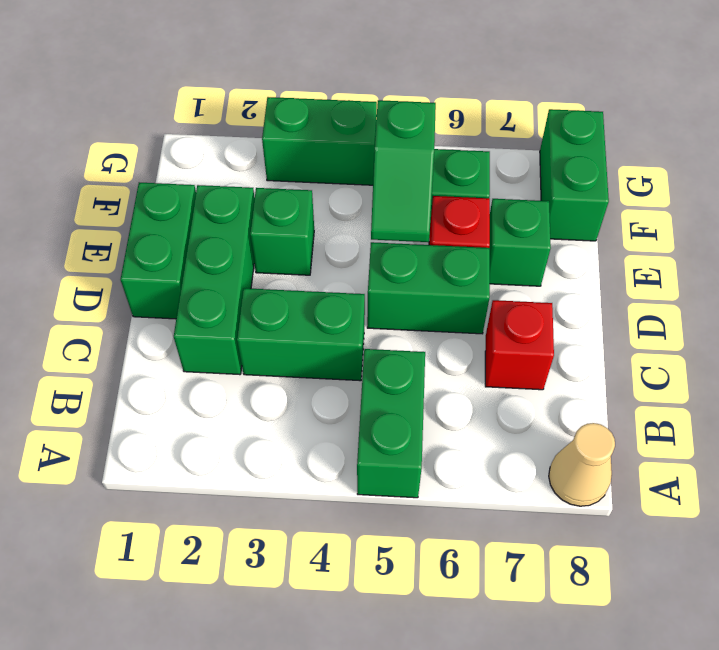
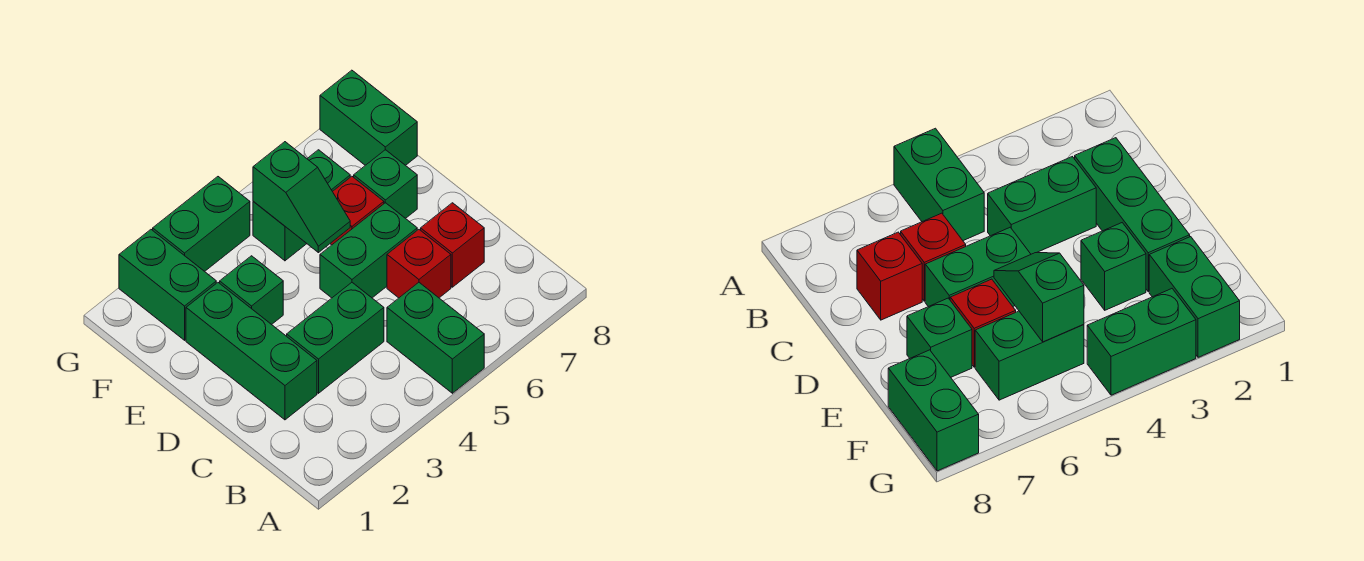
tan cone A8 level 1 -> none
none -> red brick C6 level 1
green brick D1:E1 level 1 -> green brick F2:G2 level 1

